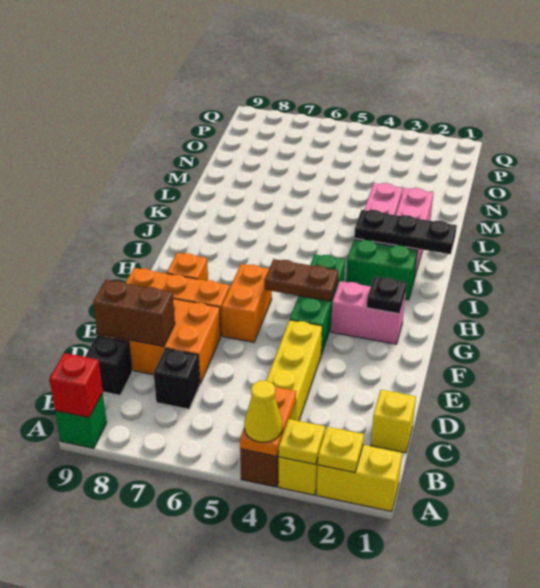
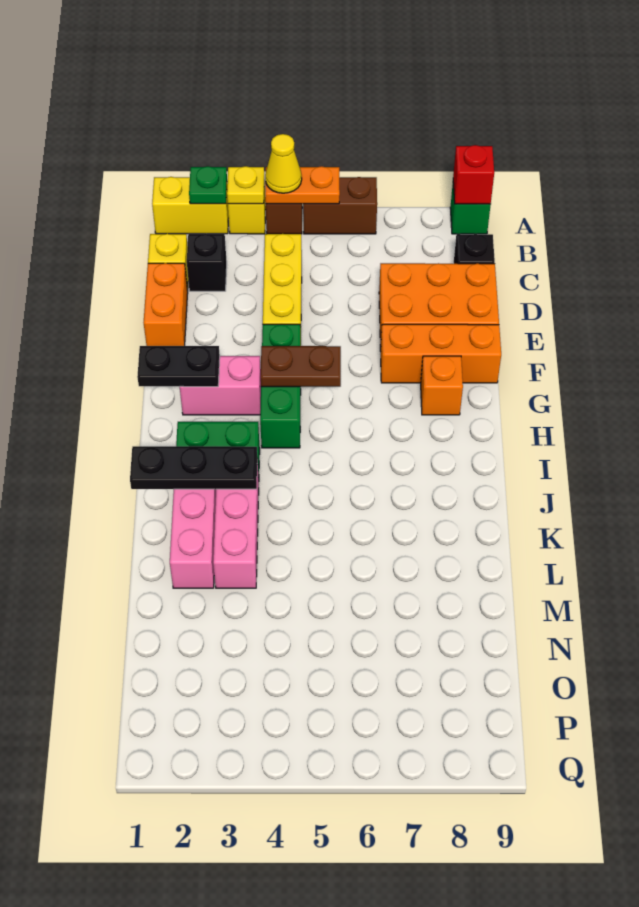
yellow plate A2 level 2 -> green plate A2 level 2
orange plate A4:B4 level 2 -> orange plate A4:A5 level 2
black brick C7 level 1 -> black brick C2 level 1
brown brick D8:D9 level 2 -> brown brick A5:A6 level 1
orange brick F6:G6 level 1 -> orange brick D1:E1 level 1
black plate G2 level 2 -> black plate G1:G2 level 2

